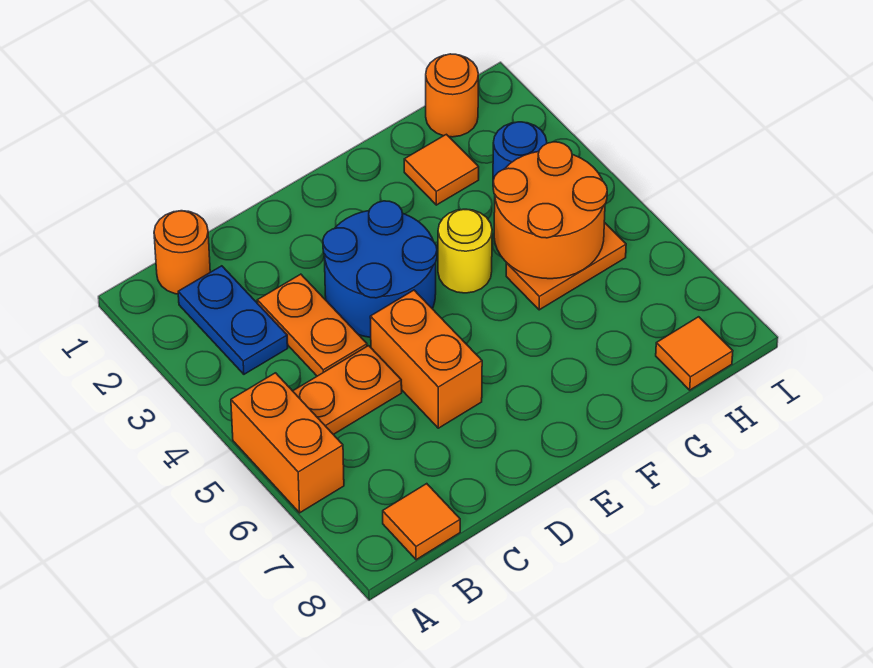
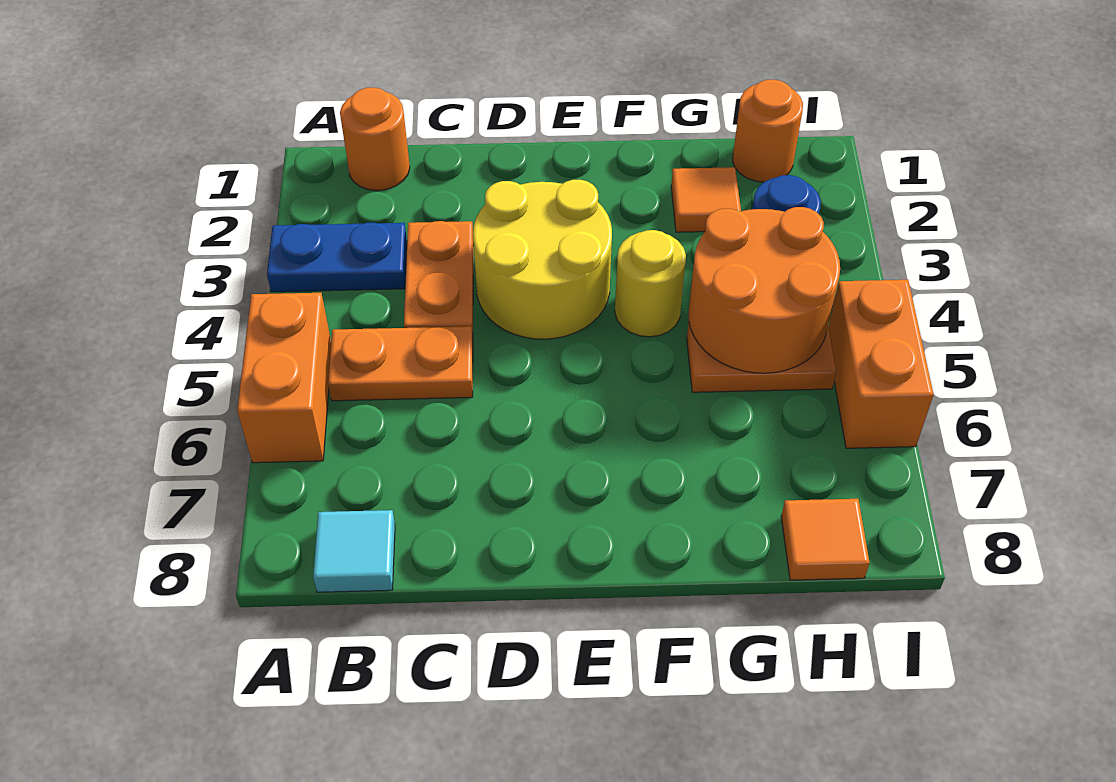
blue plate B2:B3 level 1 -> blue plate A3:B3 level 1
orange tile B8 level 1 -> cyan tile B8 level 1
blue round brick D3:E4 level 1 -> yellow round brick D3:E4 level 1
orange brick D5:D6 level 1 -> orange brick I5:I6 level 1

